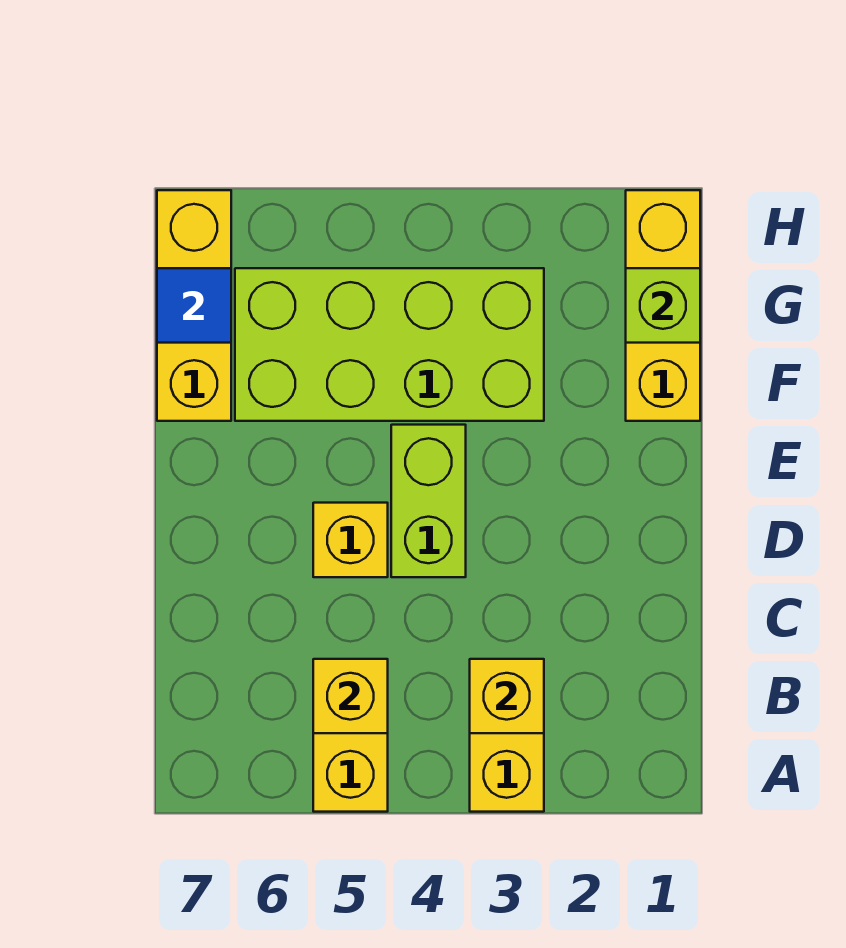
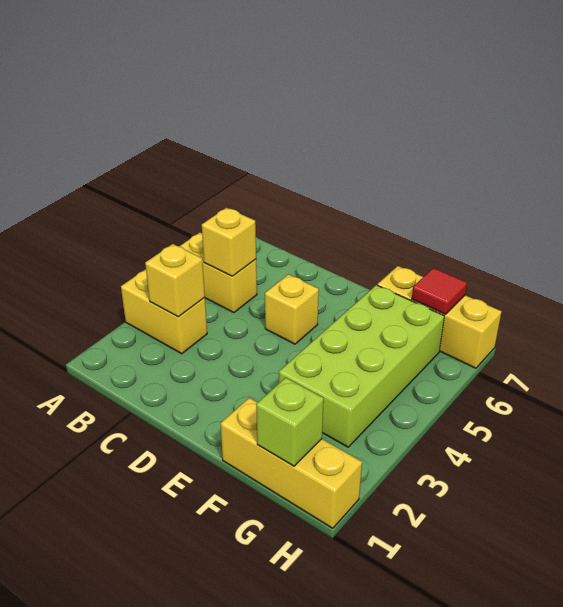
lime brick D4:E4 level 1 -> none
blue tile G7 level 2 -> red tile G7 level 2

